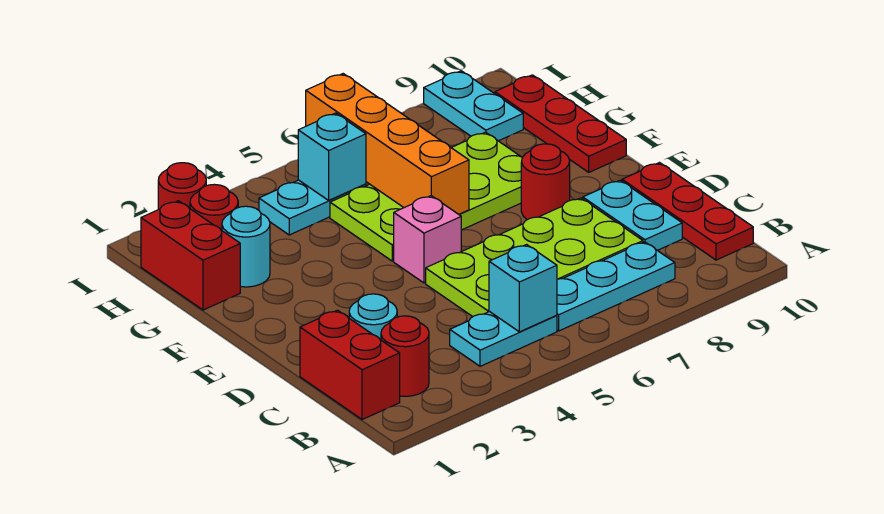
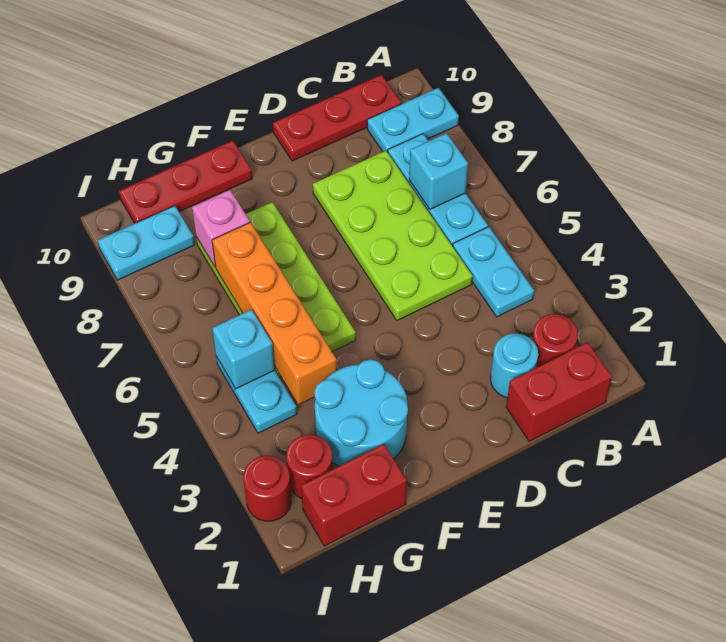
cyan brick B5 level 2 -> cyan brick B7 level 2
cyan plate C9:D9 level 1 -> cyan plate A9:B9 level 1
pink brick E5 level 1 -> pink brick G8 level 2
red round brick E8 level 1 -> none
orange brick F6:I6 level 2 -> orange brick G4:G7 level 2
cyan round brick G2 level 1 -> cyan round brick F2:G3 level 1

